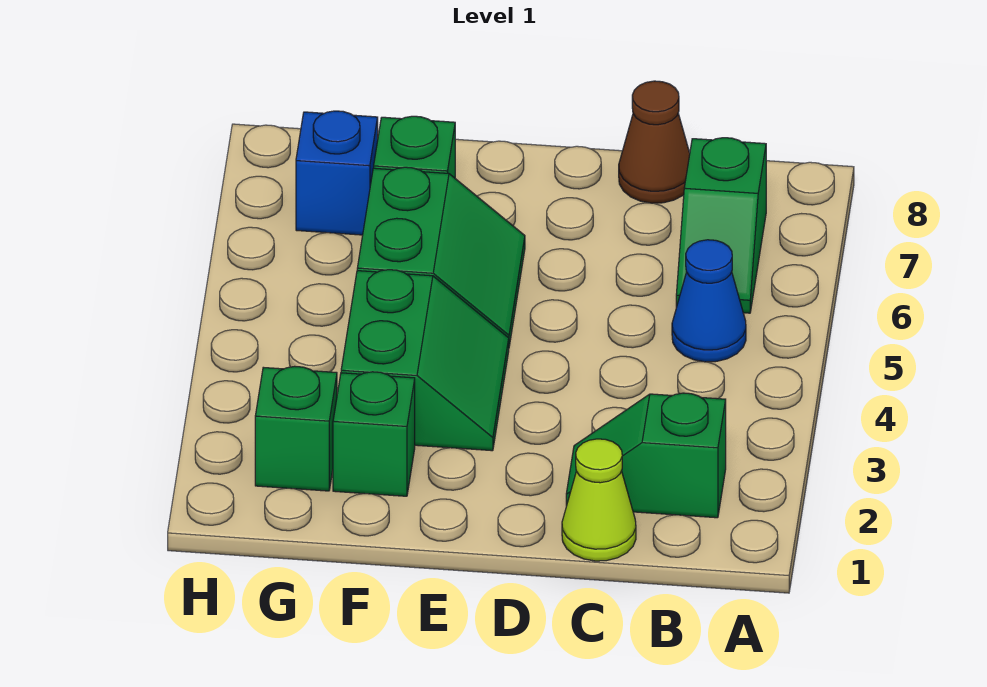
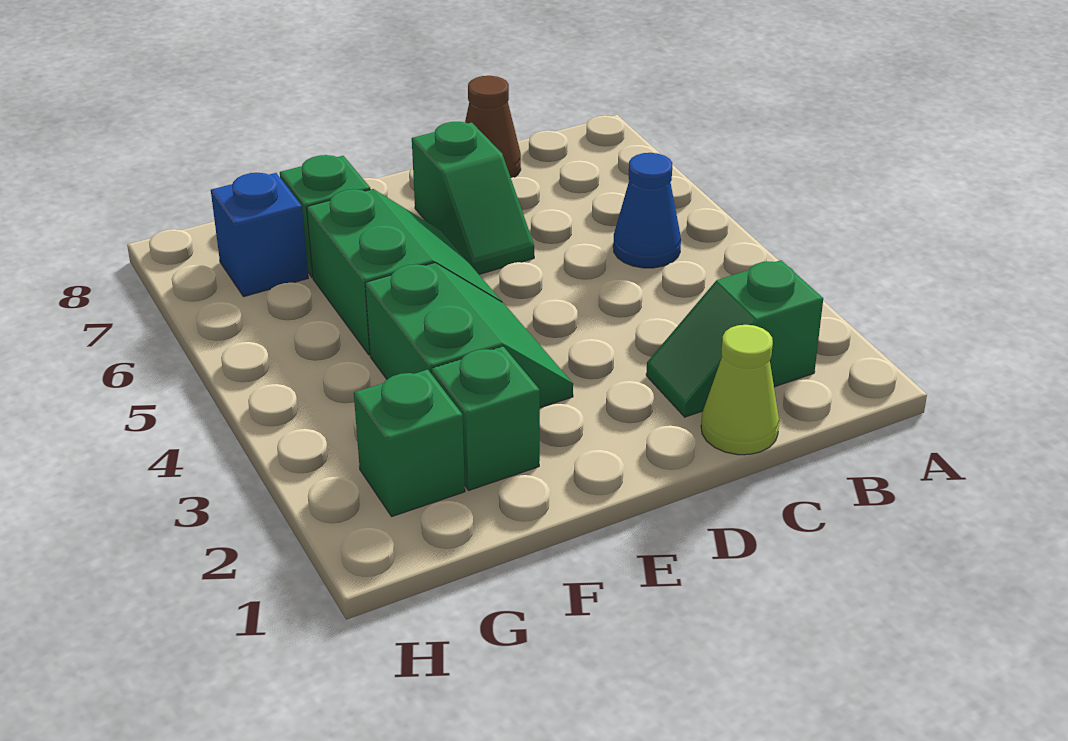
green slope B6:B7 level 1 top 7 -> green slope D6:D7 level 1 top 7

